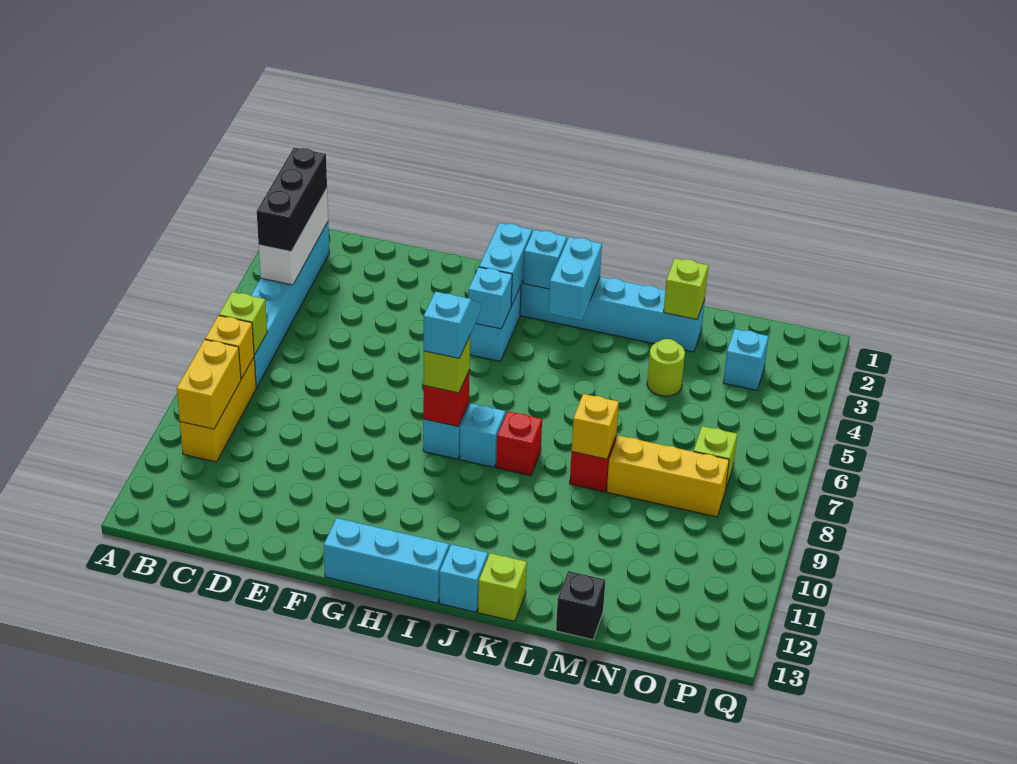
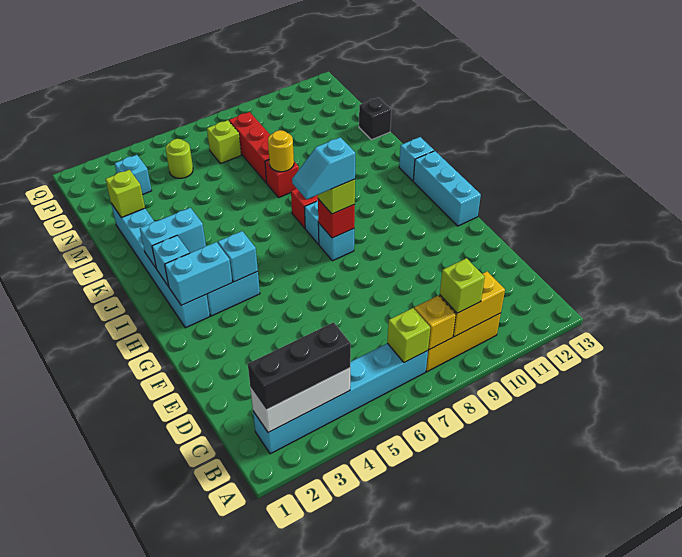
lime brick K13 level 1 -> lime brick B9 level 3
yellow brick L8 level 2 -> yellow round brick L8 level 2
lime round brick M4 level 1 -> lime round brick O5 level 1
yellow brick M8:O8 level 1 -> red brick M8:O8 level 1

